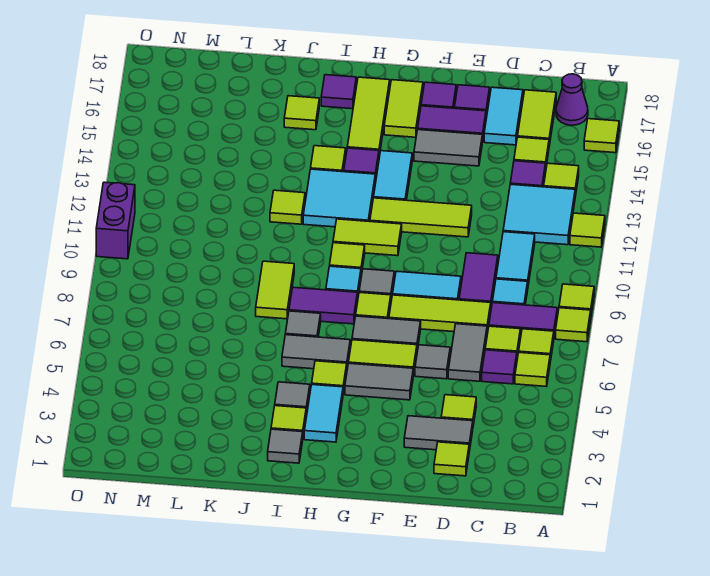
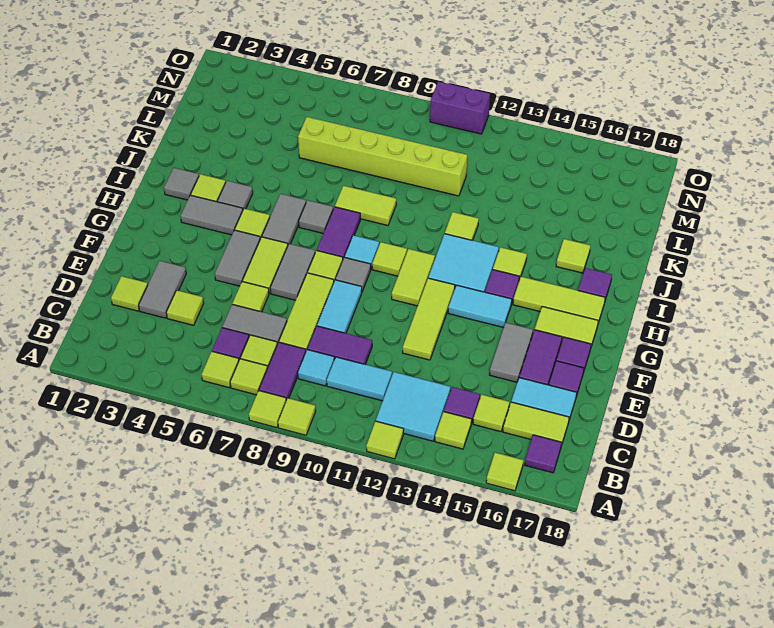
purple cone B17 level 1 -> purple tile B17 level 1
grey tile E6 level 1 -> lime tile E6 level 1
cyan tile H3:H4 level 1 -> grey tile H3:H4 level 1
none -> lime brick L6:L11 level 1

